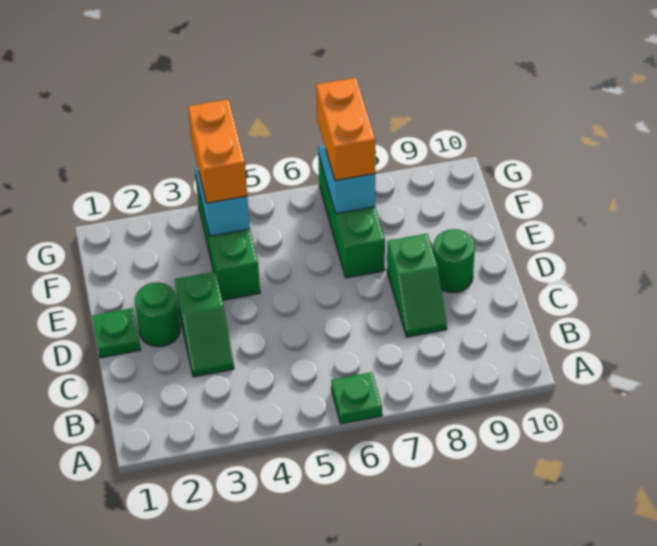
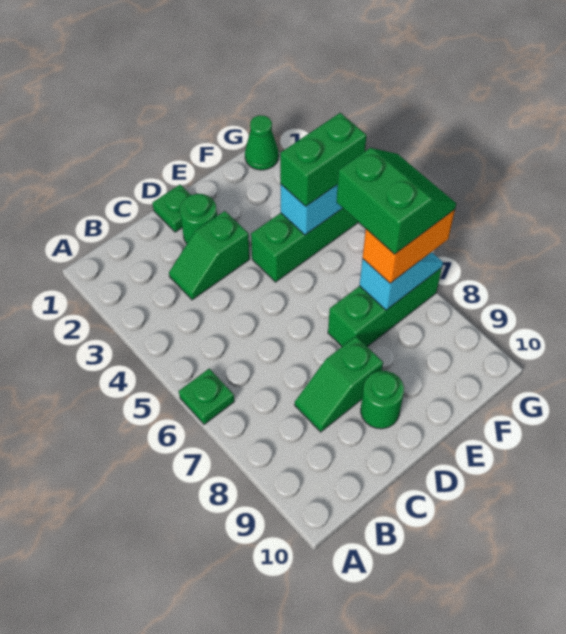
orange brick F4:G4 level 3 -> green brick F4:G4 level 3
none -> green slope F6:G7 level 4 top F
none -> green cone G1 level 1

